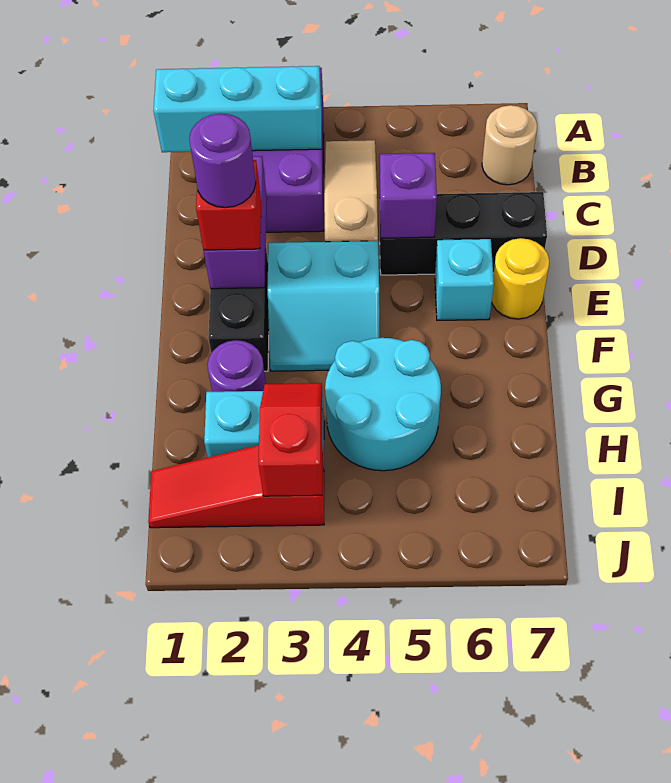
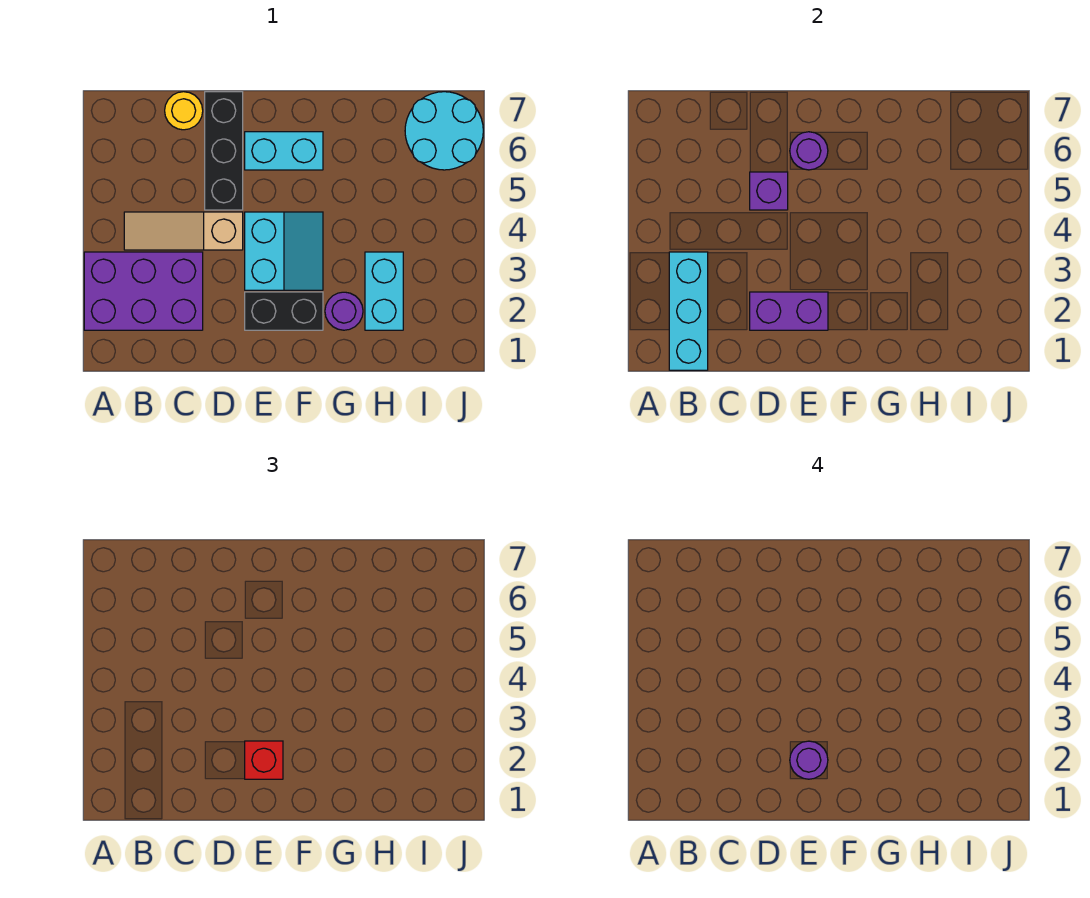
tan round brick B7 level 1 -> none
cyan brick E6 level 1 -> cyan brick E6:F6 level 1
none -> purple round brick E6 level 2
yellow round brick E7 level 1 -> yellow round brick C7 level 1
cyan round brick G4:H5 level 1 -> cyan round brick I6:J7 level 1
red slope H3:I3 level 2 top I -> none
red slope I1:I3 level 1 top 3 -> none

